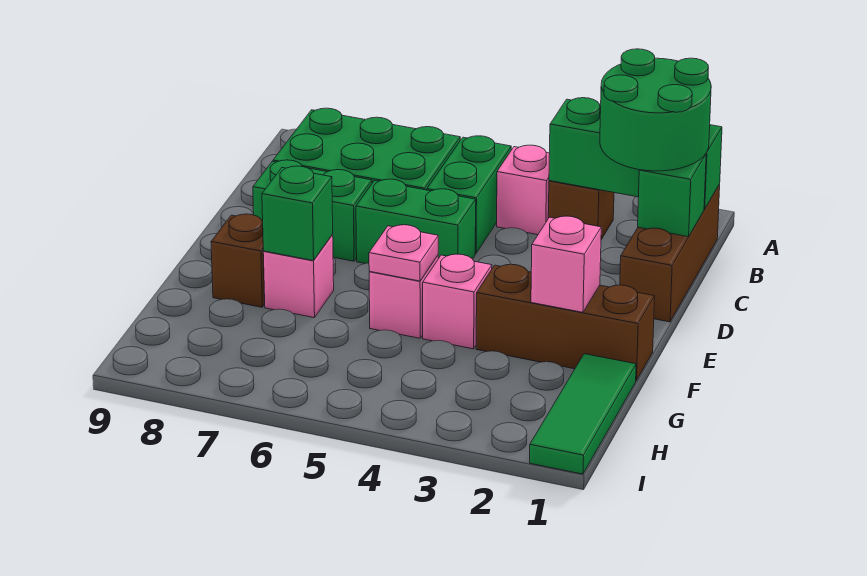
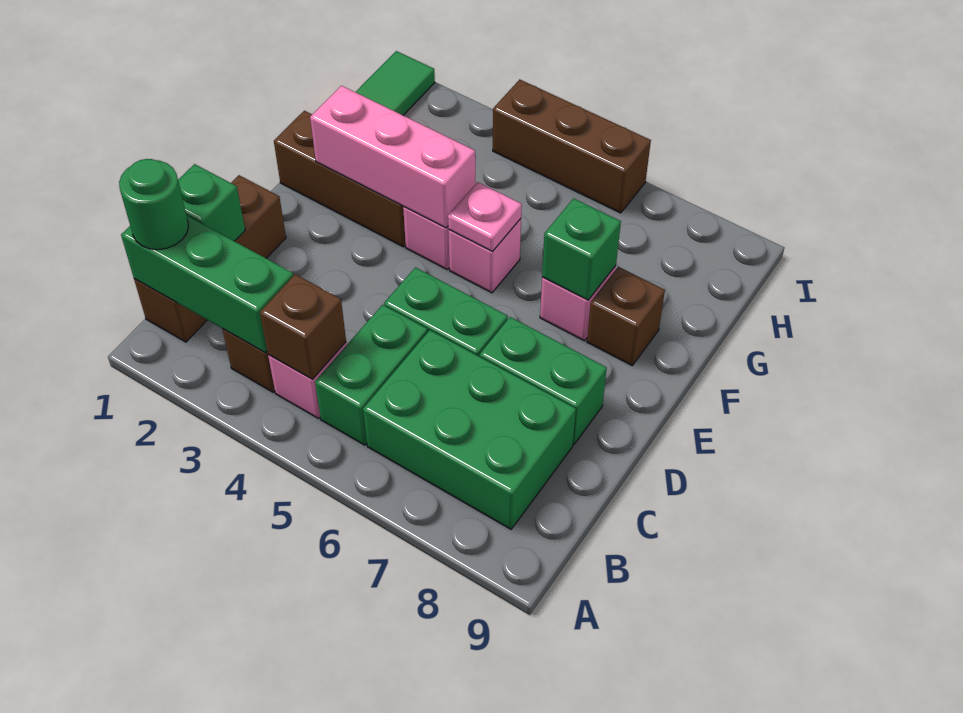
green round brick B1:C2 level 3 -> green round brick B1 level 3
none -> brown brick B4 level 2
pink brick F2 level 2 -> pink brick F2:F4 level 2
none -> brown brick I4:I6 level 1

